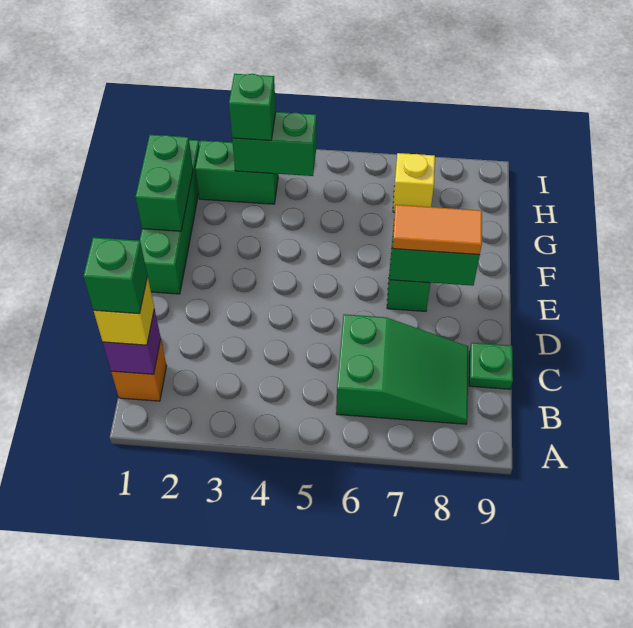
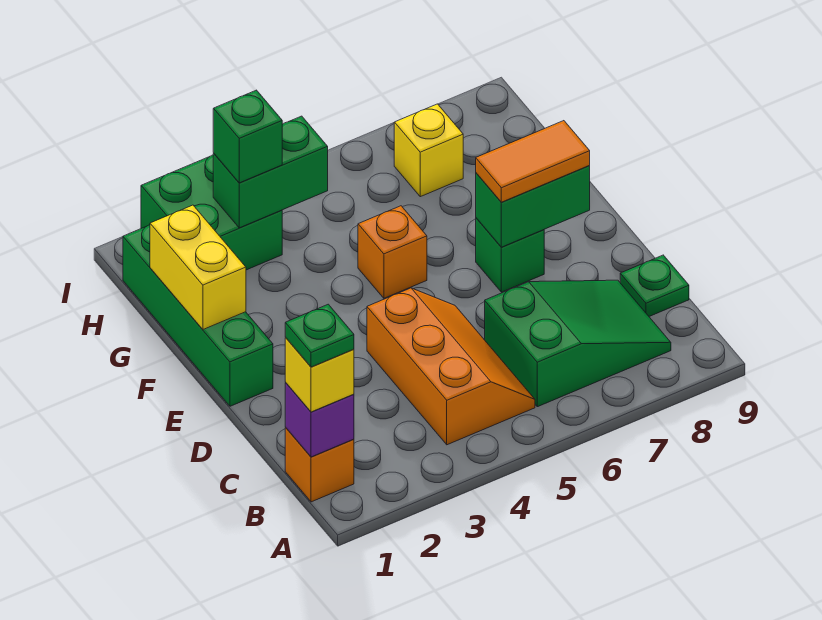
green brick B1 level 4 -> green plate B1 level 4
none -> orange slope B4:D5 level 1 top 4
green brick F1:G1 level 2 -> yellow brick F1:G1 level 2
none -> orange brick F5 level 1
green brick H2:H3 level 1 -> green brick H2:I3 level 1

